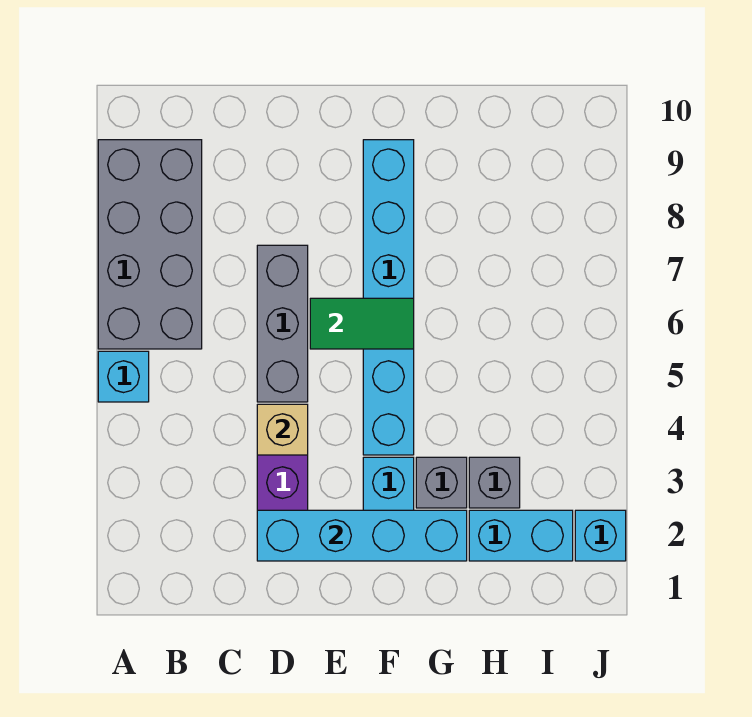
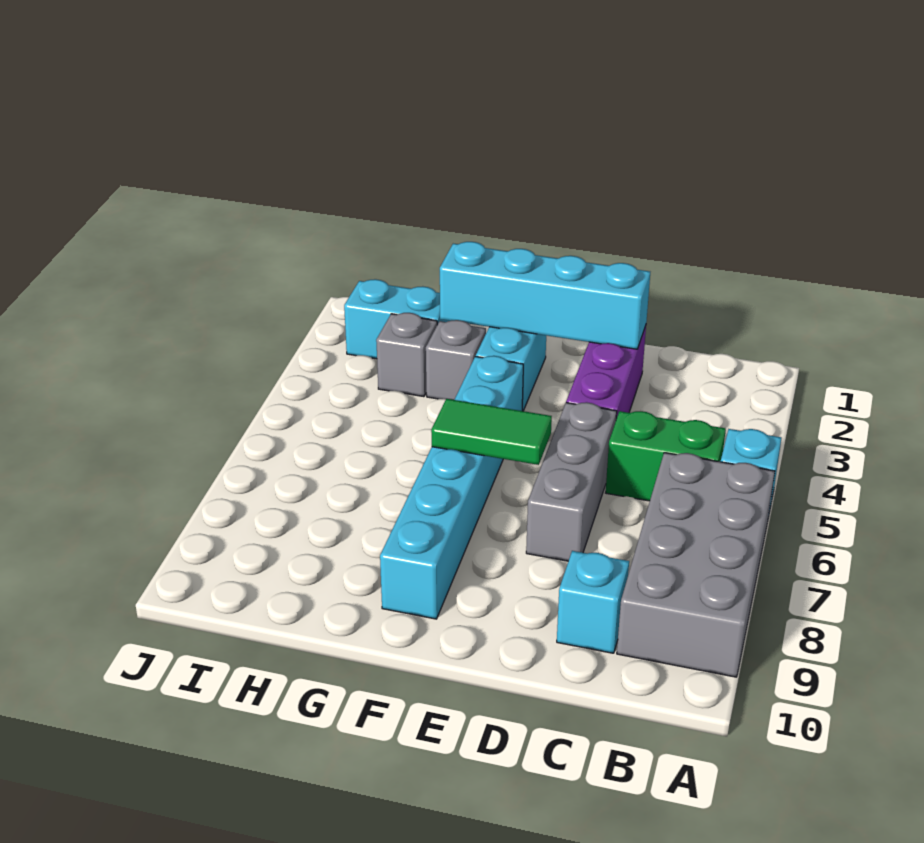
none -> green brick B5:C5 level 1
tan brick D4 level 2 -> none
cyan brick J2 level 1 -> cyan brick C9 level 1

